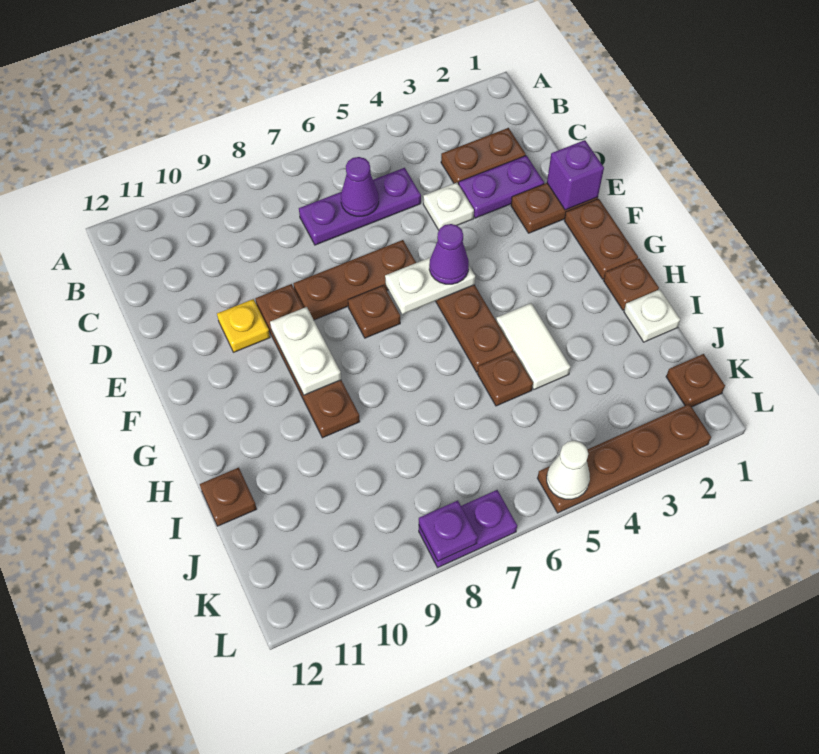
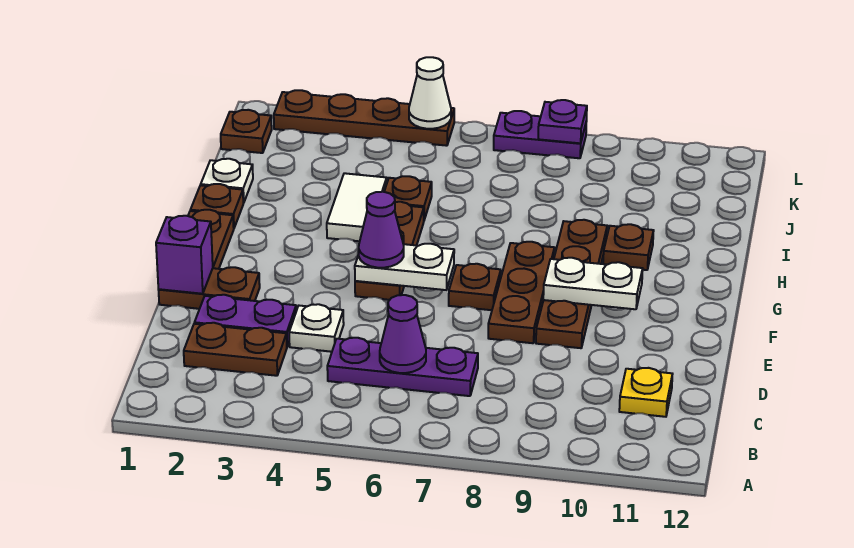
brown plate E6:E8 level 1 -> brown plate E8:G8 level 1
yellow plate E10 level 1 -> yellow plate C11 level 1
white plate F9:G9 level 2 -> white plate F9:F10 level 2
brown plate I12 level 1 -> brown plate H10 level 1

